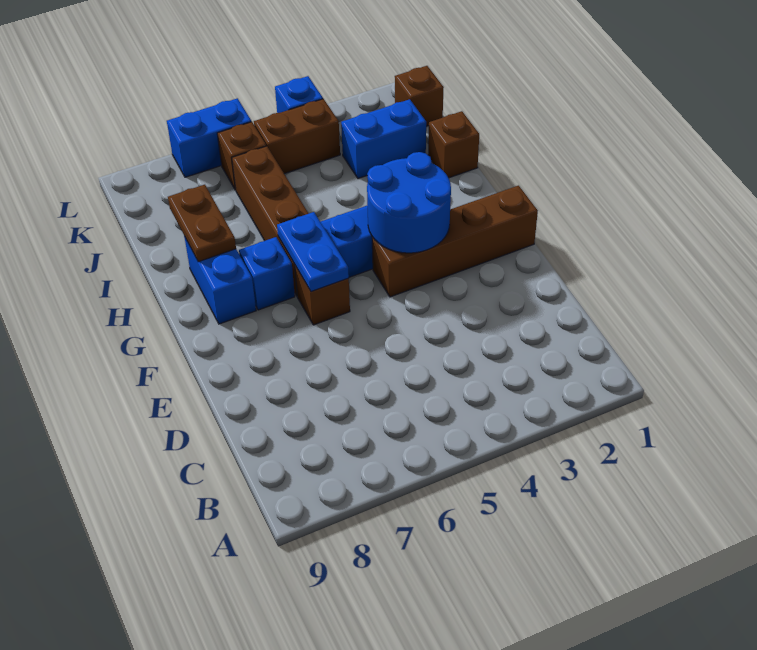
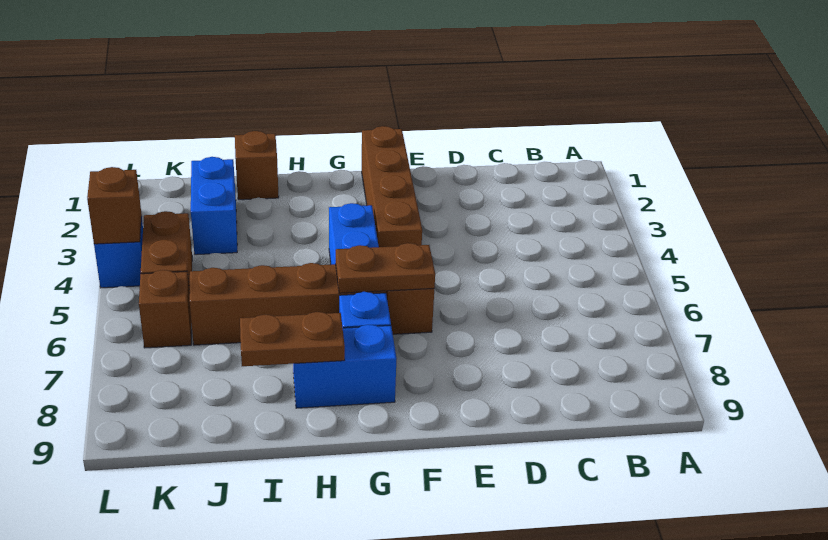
blue round brick F3:G4 level 2 -> none
blue plate F6:G6 level 2 -> brown plate F6:G6 level 2
brown brick K1 level 1 -> brown brick L4 level 2
blue brick L6:L7 level 1 -> none

